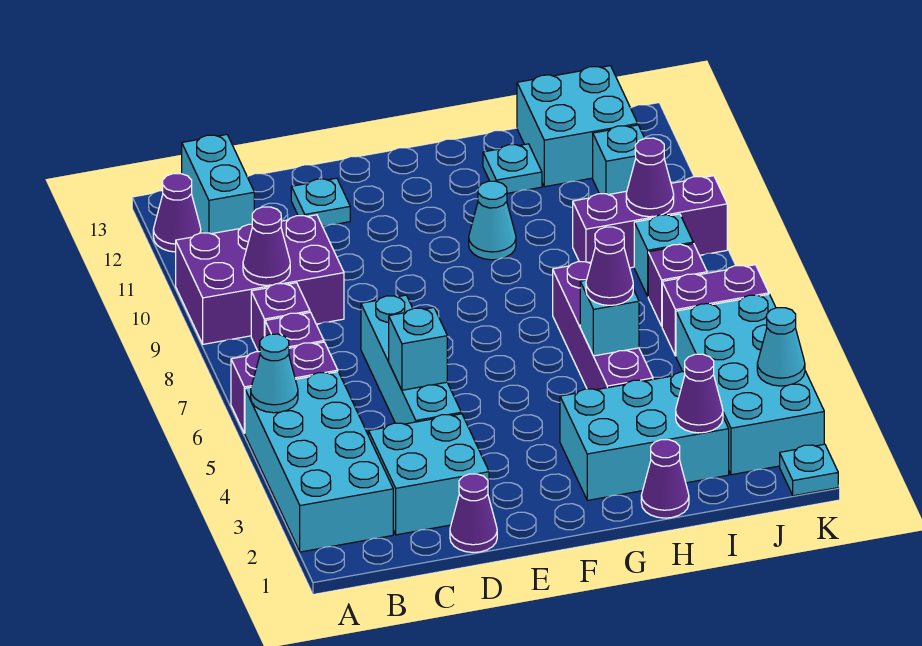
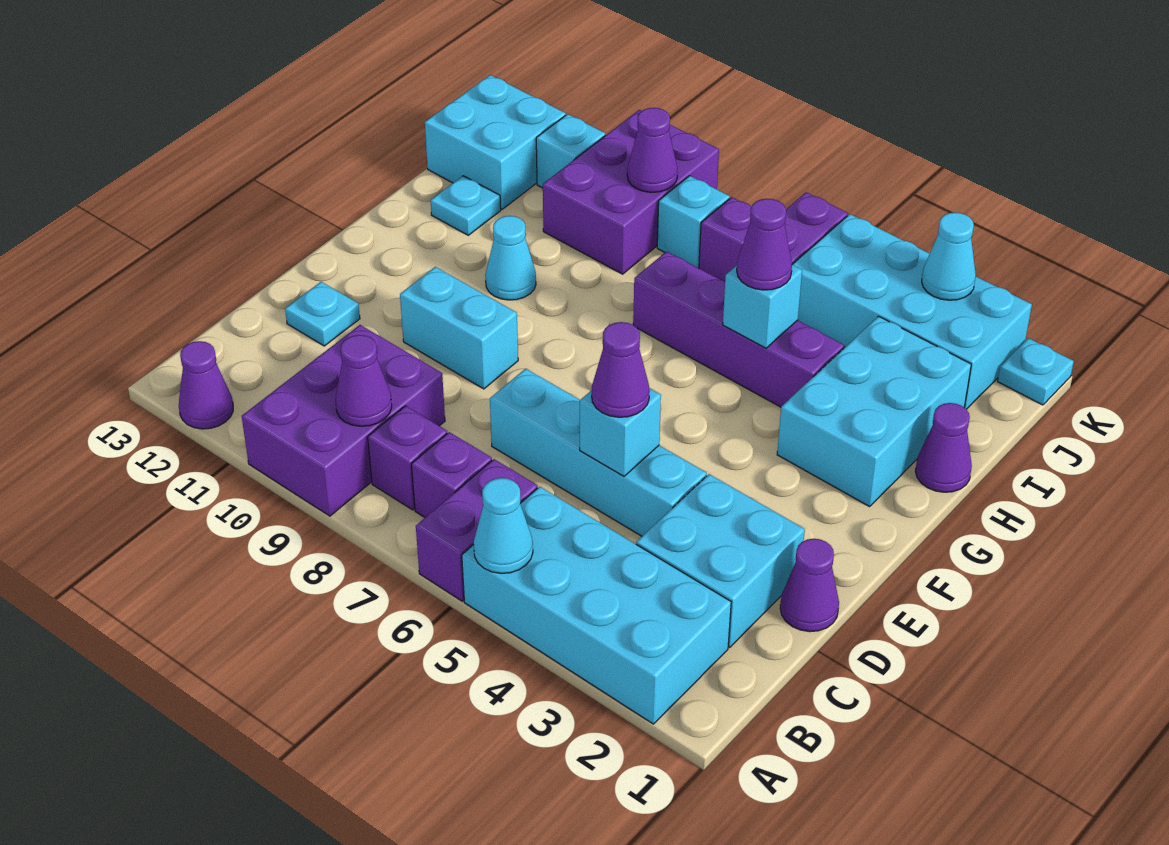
cyan brick B12:B13 level 1 -> cyan brick E9:E10 level 1
purple cone I2 level 2 -> purple cone D5 level 3
purple brick I9:K9 level 1 -> purple brick I9:K10 level 1

